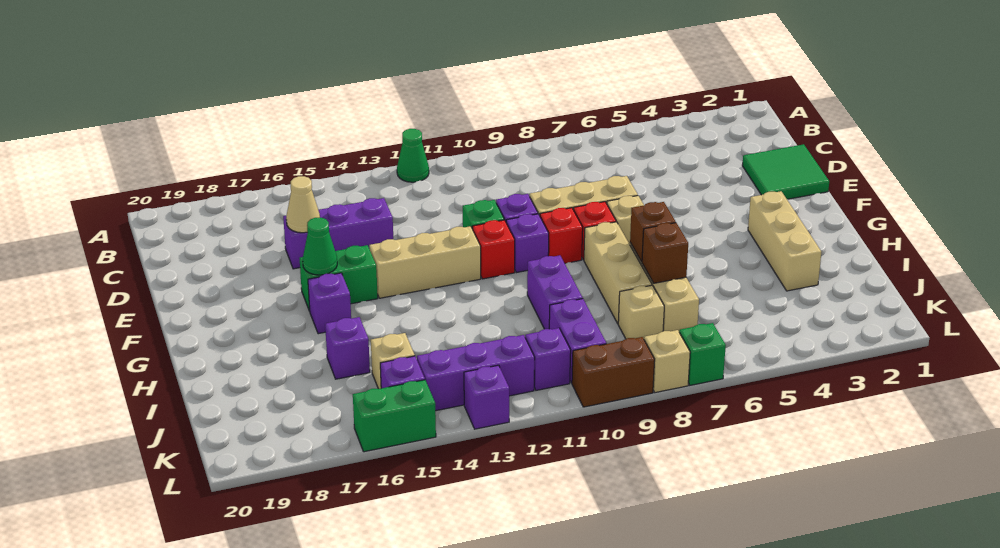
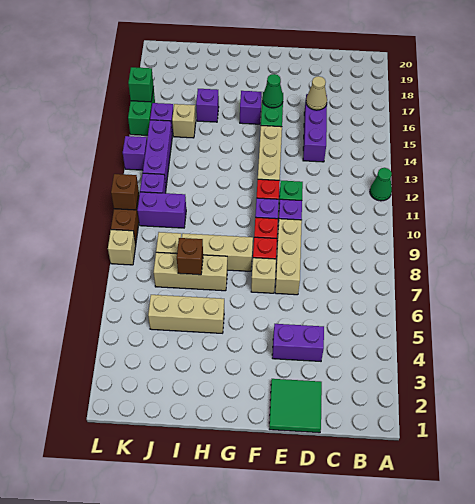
tan brick G3:I3 level 1 -> tan brick H5:J5 level 1
brown brick H7 level 2 -> brown brick L10 level 2
purple brick H10:I10 level 1 -> purple brick D4:E4 level 1
green brick L7 level 1 -> green brick L16 level 2

